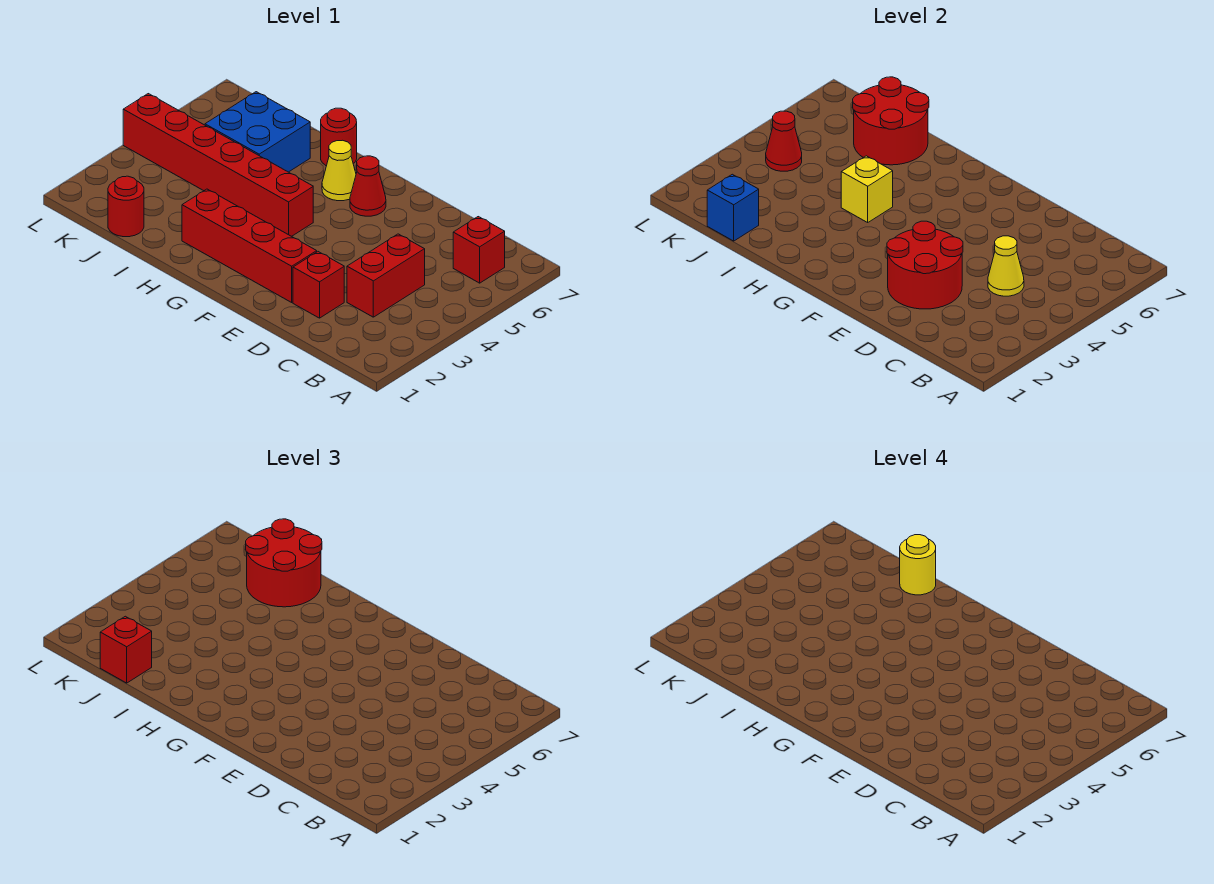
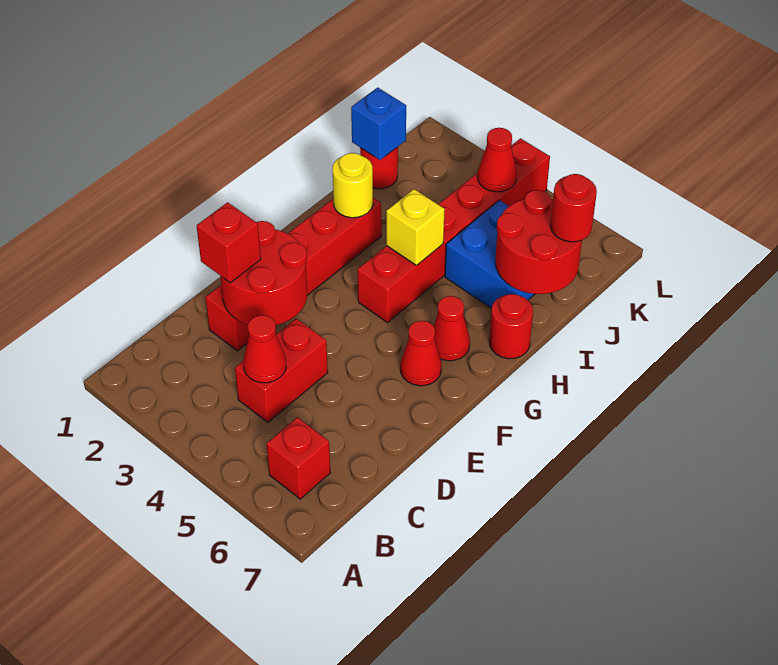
red brick C3:C4 level 1 -> red brick C4:D4 level 1
yellow cone C4 level 2 -> red cone C4 level 2
yellow cone G6 level 1 -> red cone G6 level 1
red round brick I6:J7 level 3 -> red round brick J7 level 3
yellow round brick I7 level 4 -> yellow round brick H2 level 2
red brick J1 level 3 -> red brick D2 level 3

